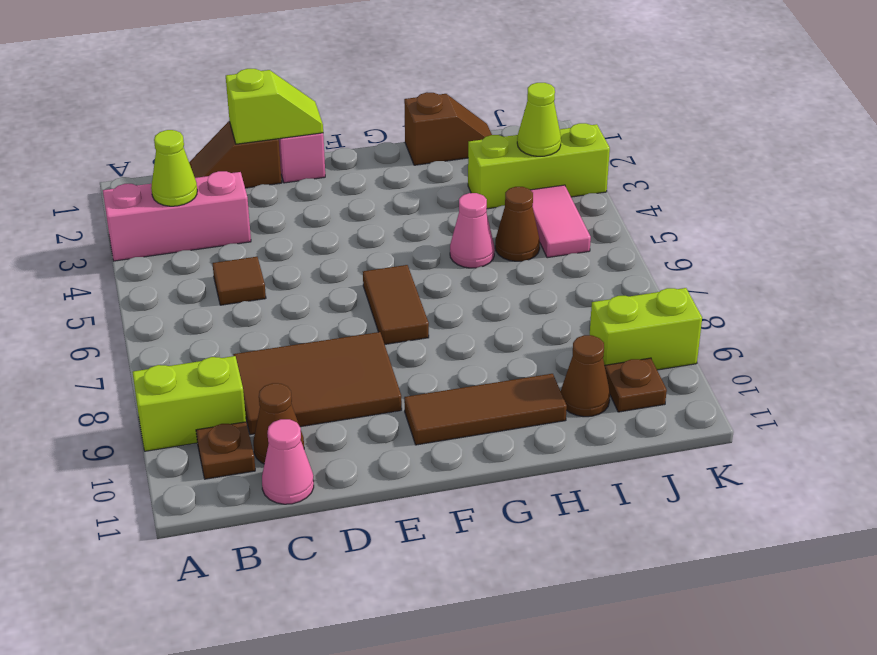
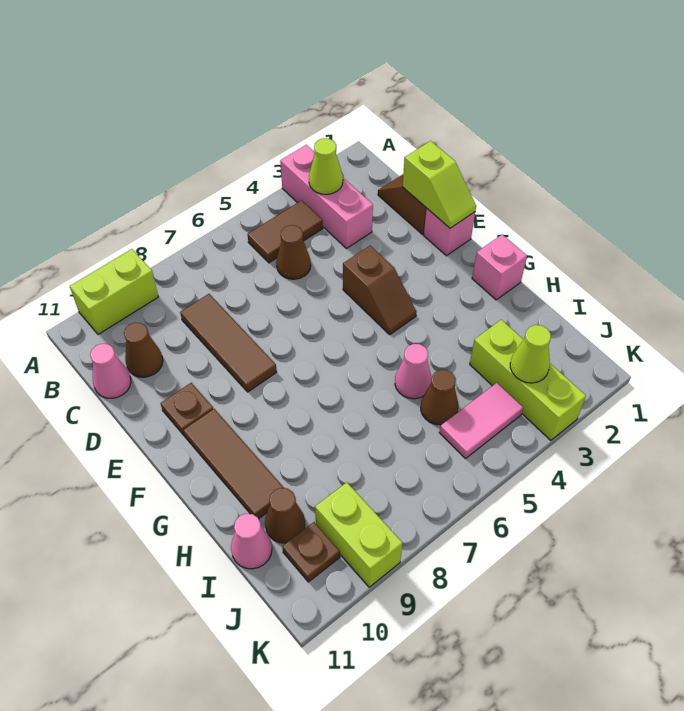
lime brick A9:B9 level 1 -> lime brick A9:A10 level 1
brown plate B10 level 1 -> brown plate E10 level 1
brown tile C5 level 1 -> brown cone C5 level 1
brown tile C8:E9 level 1 -> brown tile C8:E8 level 1
brown tile F6:F7 level 1 -> brown tile B4:B5 level 1
none -> pink brick G1 level 1
brown slope H1:I1 level 1 top H -> brown slope E4:F4 level 1 top E
none -> pink cone I11 level 1

